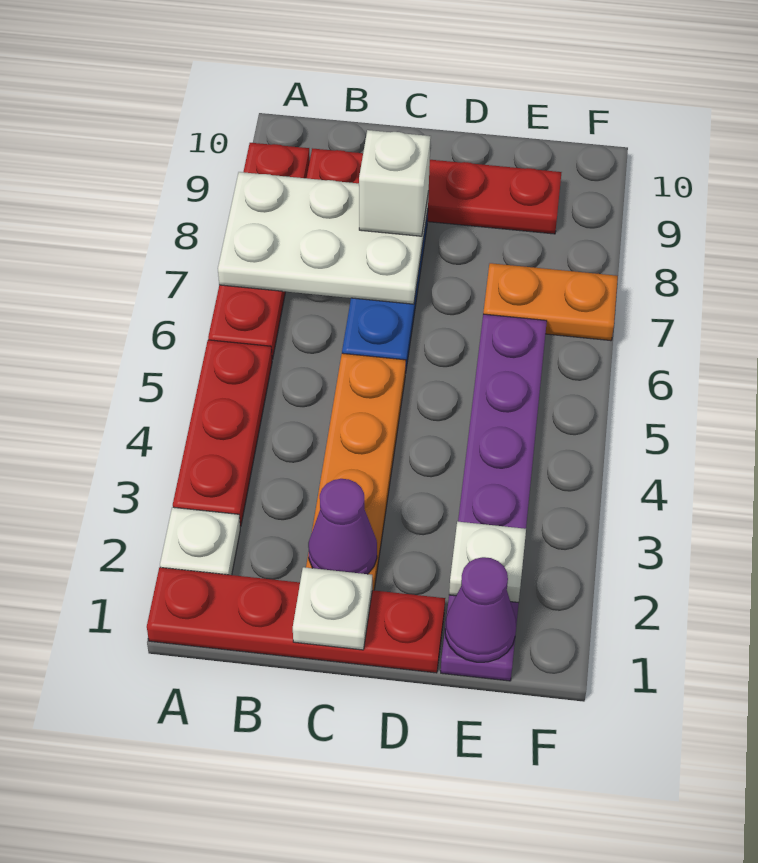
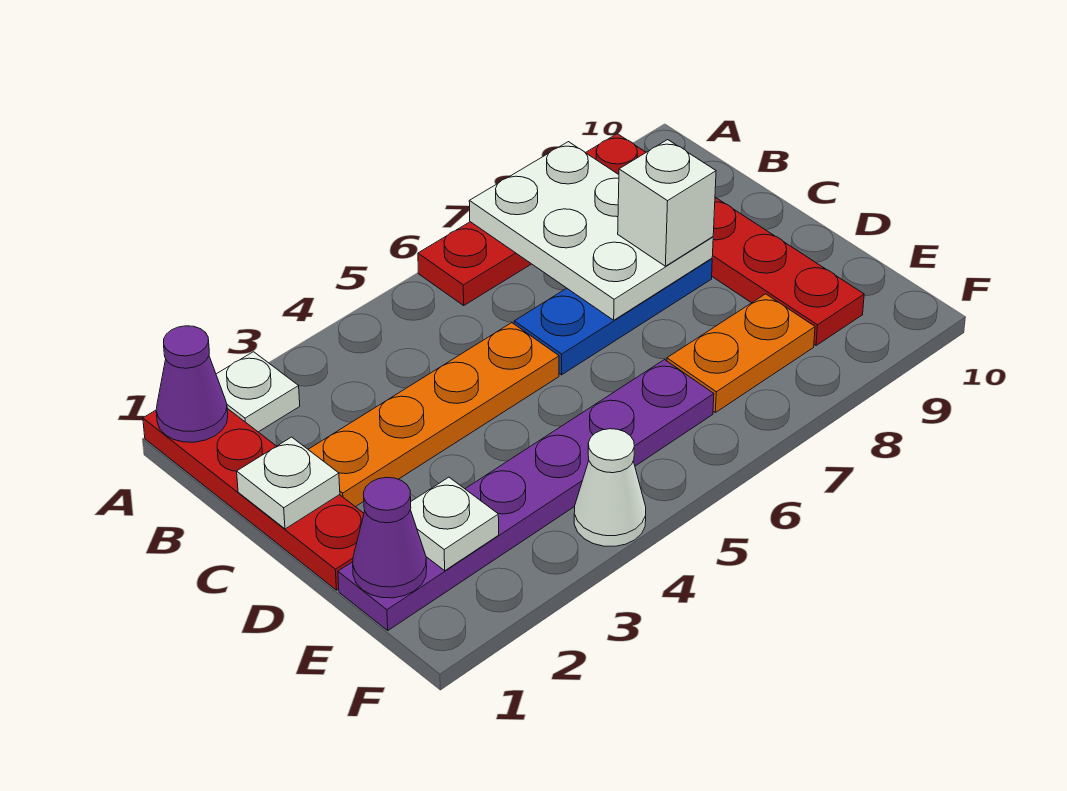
red plate A3:A5 level 1 -> none
purple cone C2 level 2 -> purple cone A1 level 2
orange plate E7:F7 level 1 -> orange plate E7:E8 level 1
none -> white cone F4 level 1

